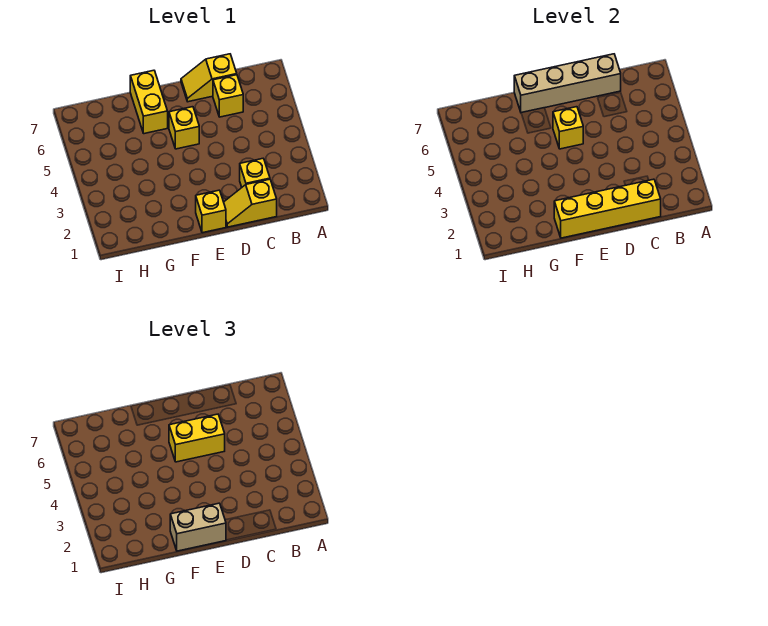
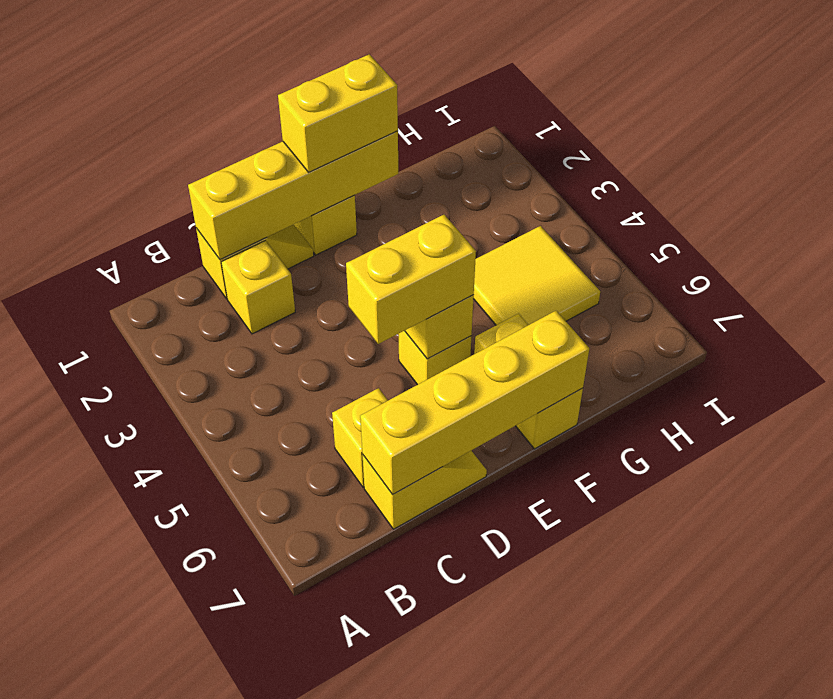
tan brick C7:F7 level 2 -> yellow brick C7:F7 level 2
tan brick E1:F1 level 3 -> yellow brick E1:F1 level 3
none -> yellow tile G4:H5 level 1

